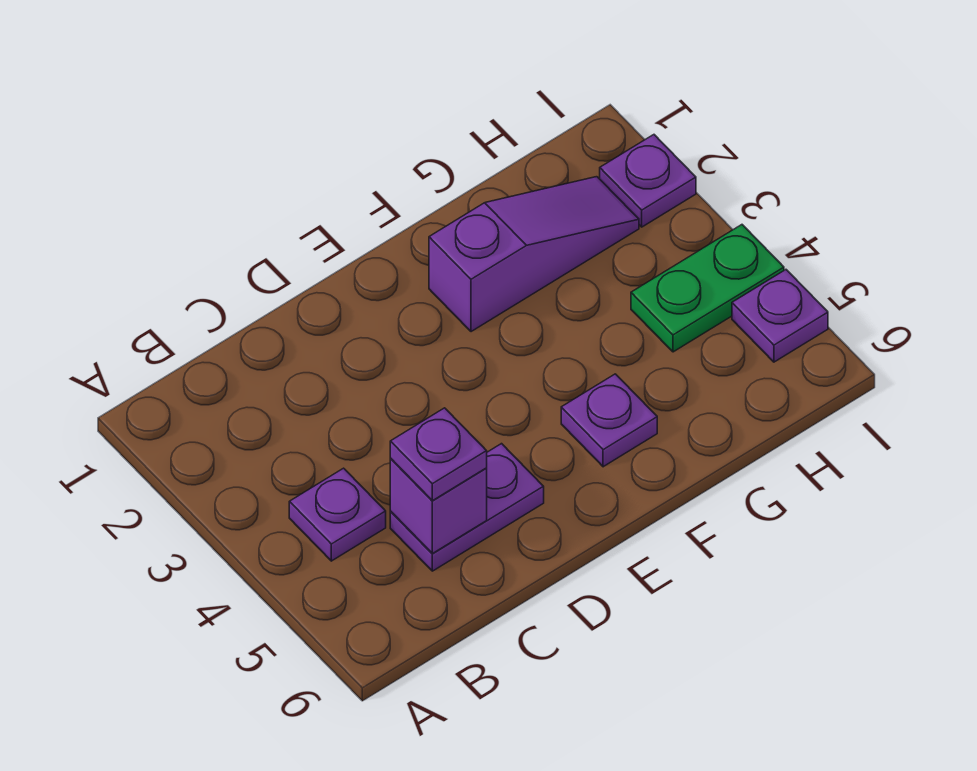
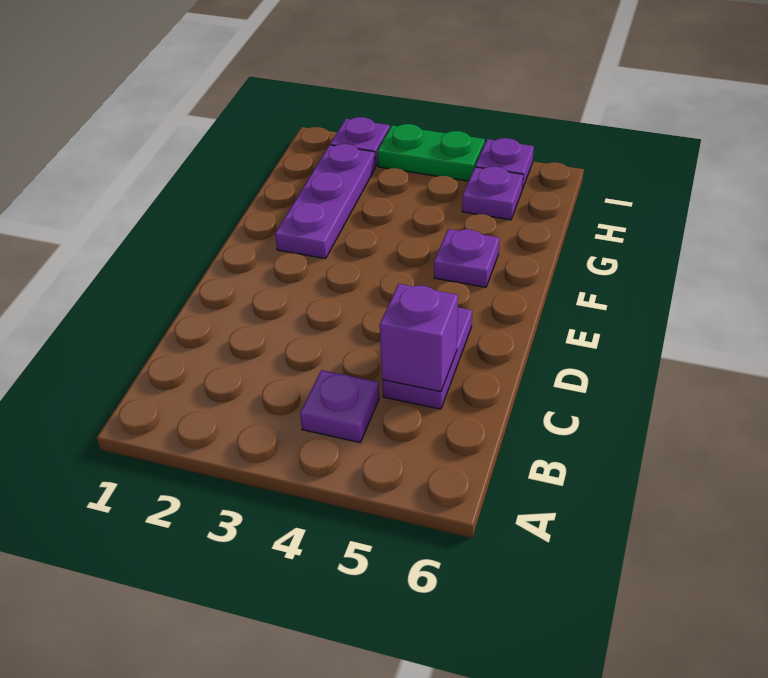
purple plate C5 level 3 -> purple plate H5 level 1
purple slope F2:H2 level 1 top F -> purple plate F2:H2 level 1
green plate H4:I4 level 1 -> green plate I3:I4 level 1

